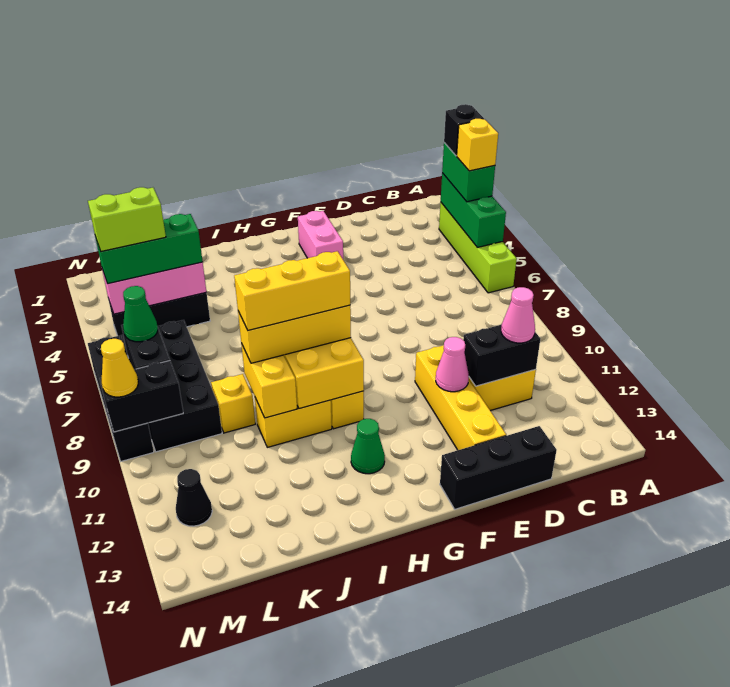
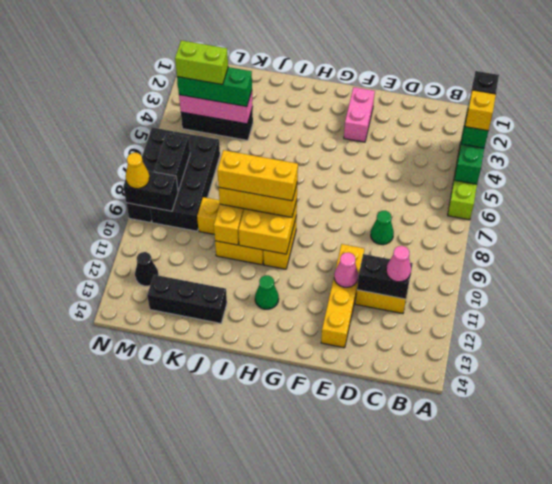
black brick D14:F14 level 1 -> black brick J13:L13 level 1
green cone M7 level 3 -> green cone D8 level 1

